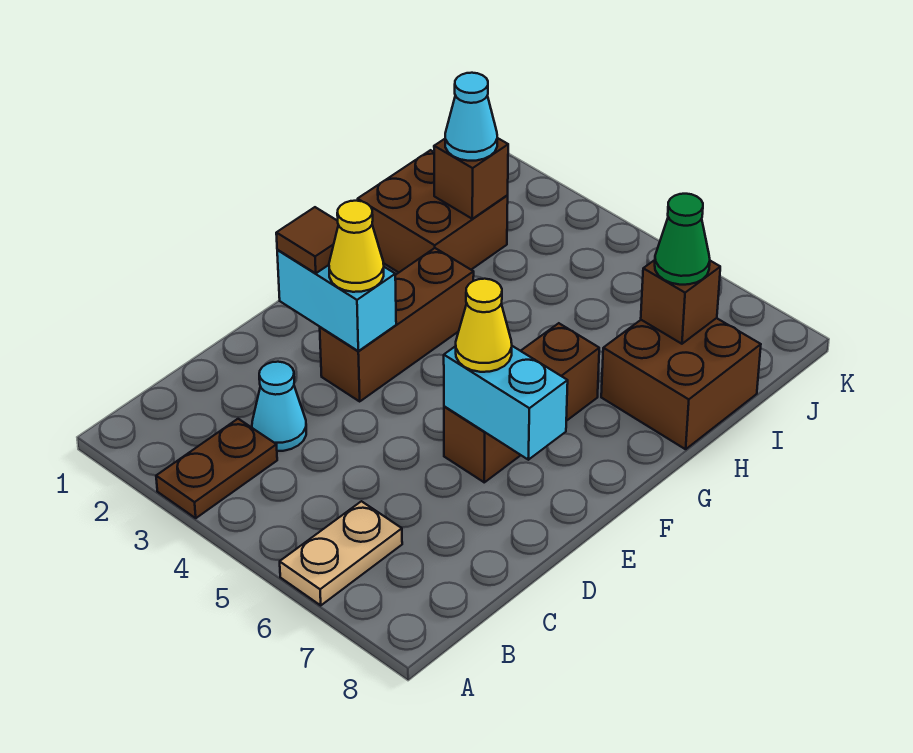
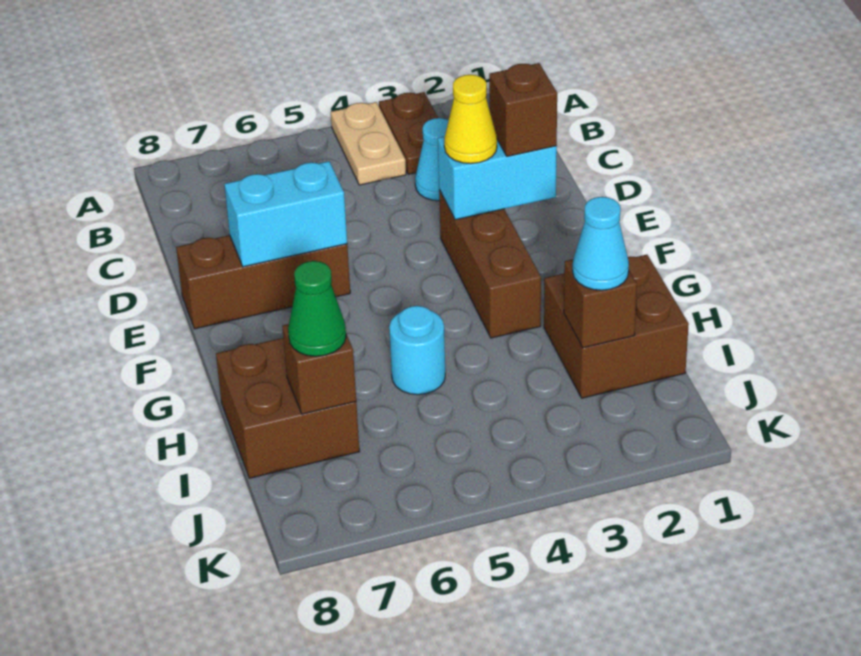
tan plate A6:B6 level 1 -> tan plate A4:B4 level 1
brown tile E2 level 3 -> brown brick E2 level 3
brown brick E6:G6 level 1 -> brown brick E6:E8 level 1
yellow cone E6 level 3 -> none
none -> cyan round brick H5 level 1

